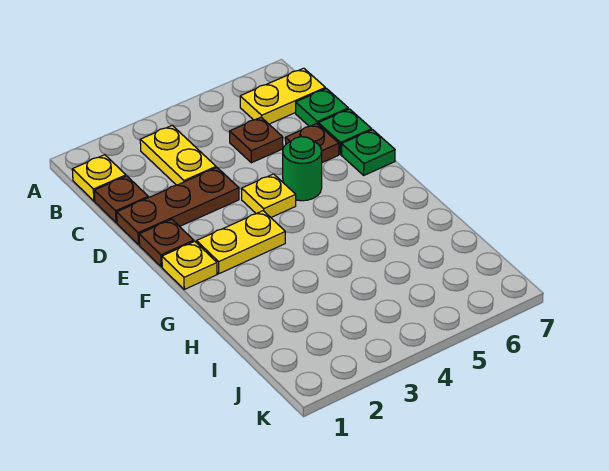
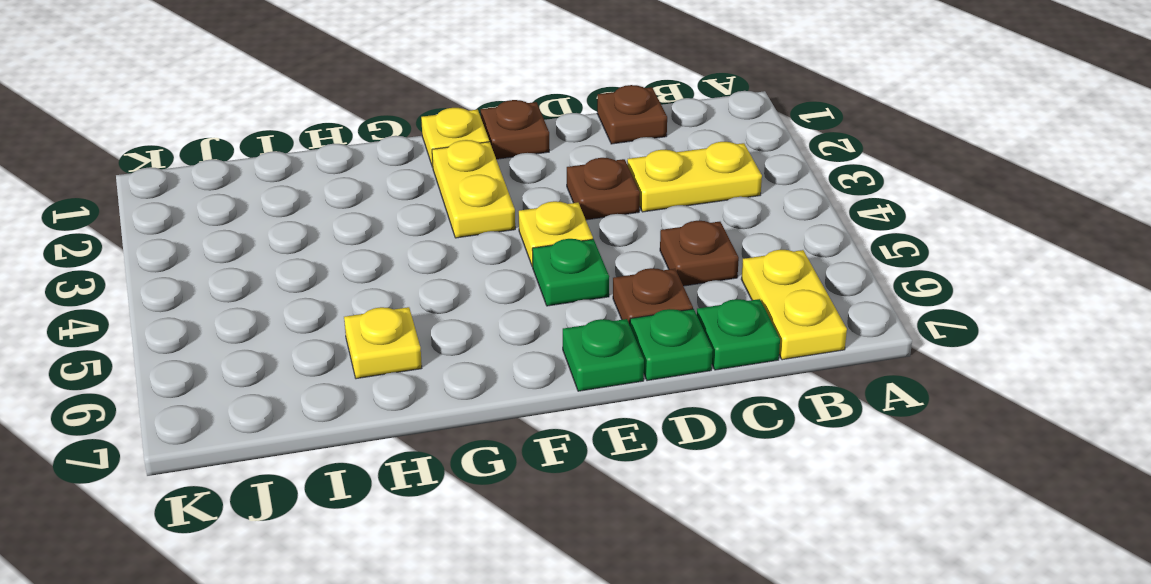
yellow plate B1 level 1 -> yellow plate H6 level 1
brown plate D1:D3 level 1 -> brown plate D3 level 1
green round brick E5 level 1 -> green plate E5 level 1

